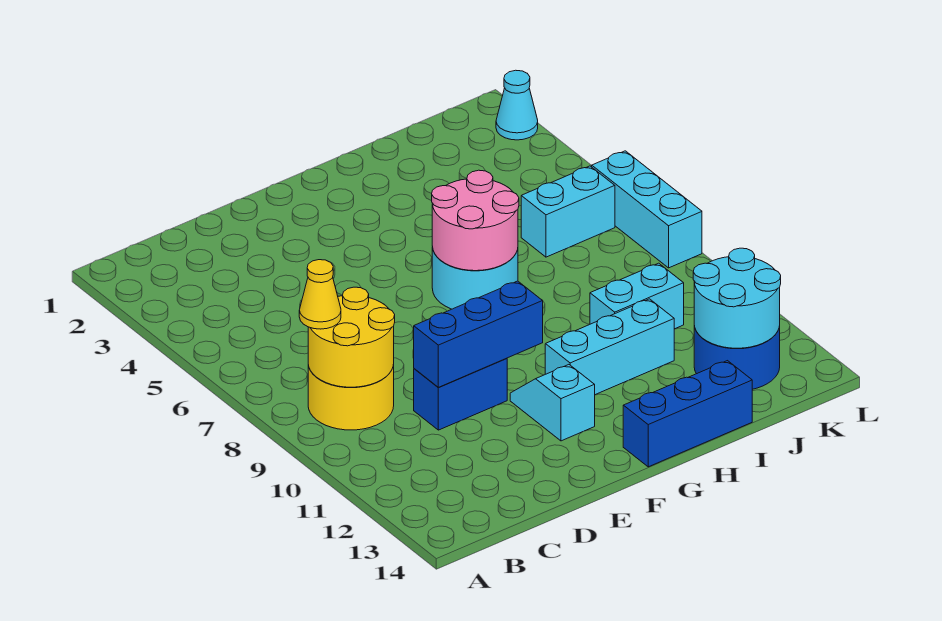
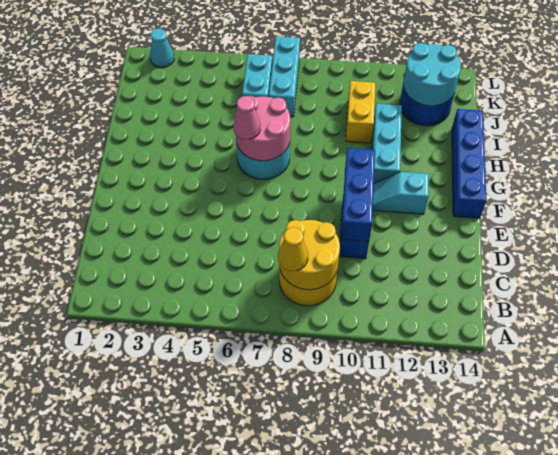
none -> pink cone G6 level 3
blue brick G14:I14 level 1 -> blue brick F14:I14 level 1
cyan brick I10:J10 level 1 -> yellow brick I10:J10 level 1
cyan brick L6:L8 level 1 -> cyan brick J7:L7 level 1

